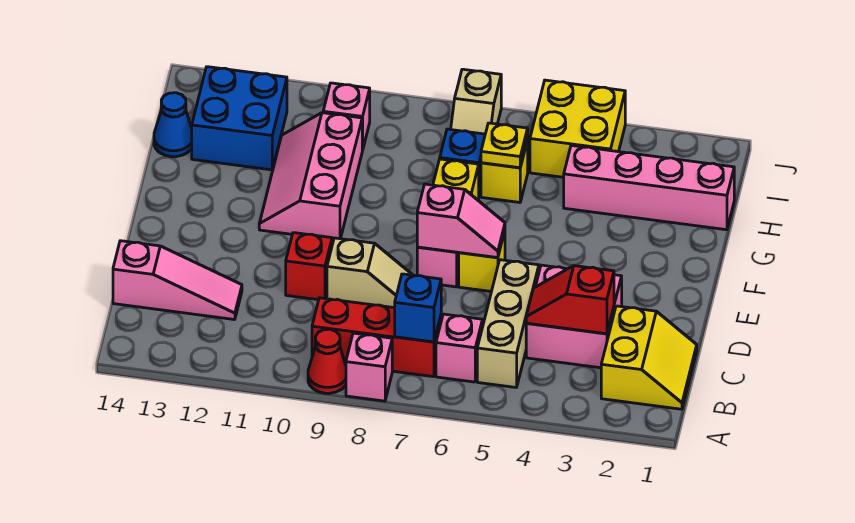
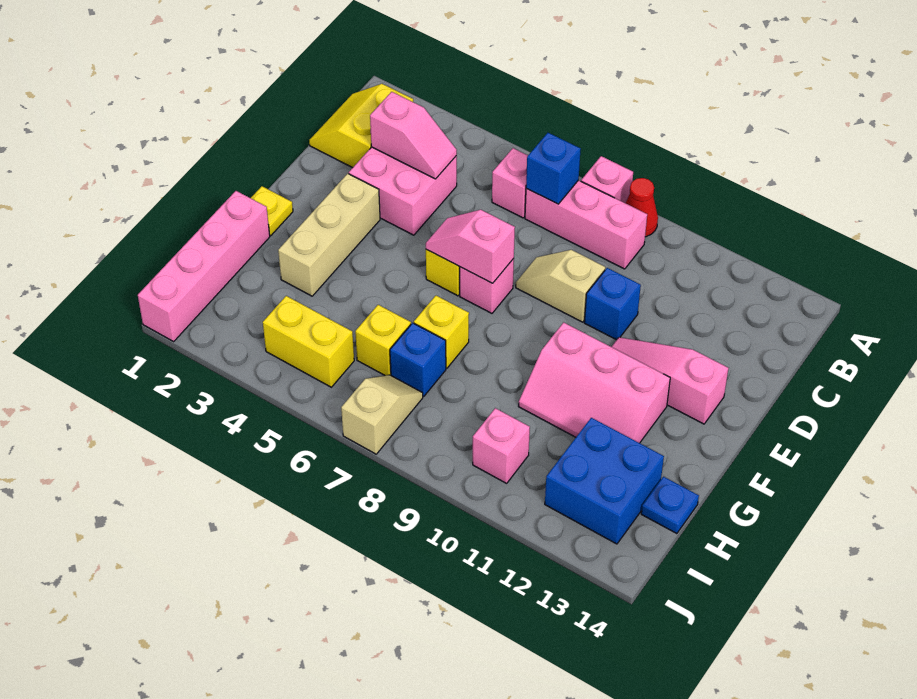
tan brick B5:D5 level 1 -> tan brick E3:G3 level 1
red brick B7:B9 level 1 -> pink brick B7:B9 level 1
red slope C3:C4 level 2 top 3 -> pink slope C3:C4 level 2 top 3
pink slope C12:C14 level 1 top 14 -> pink slope E11:E13 level 1 top 13
red brick D10 level 1 -> blue brick D10 level 1
pink slope F10:H11 level 1 top 10 -> pink slope F10:G12 level 1 top F
pink brick H1:H4 level 1 -> pink brick G1:J1 level 1
yellow plate H6 level 2 -> yellow plate F1 level 1
blue cone H14 level 1 -> blue plate H14 level 1
yellow brick I4:J5 level 1 -> yellow brick I4:I5 level 1

